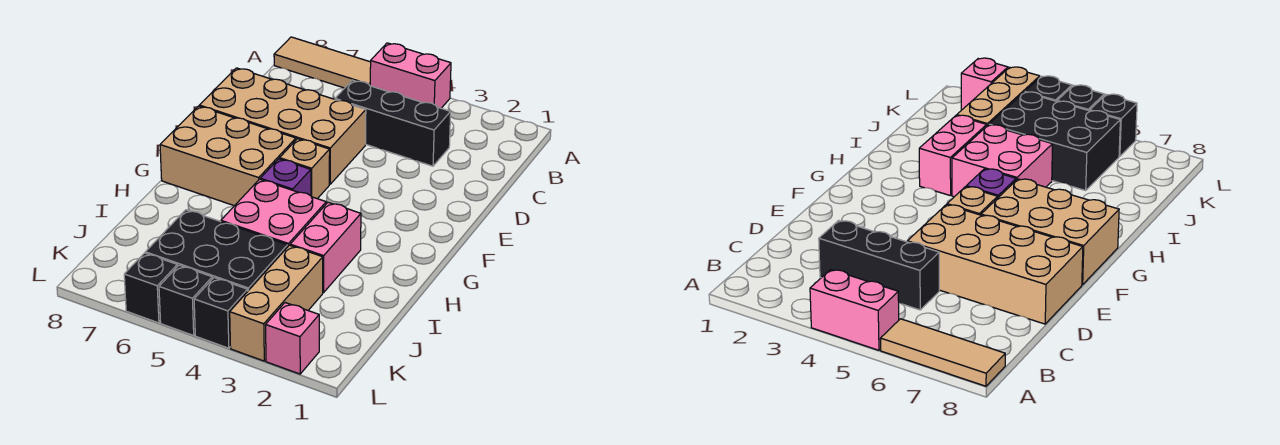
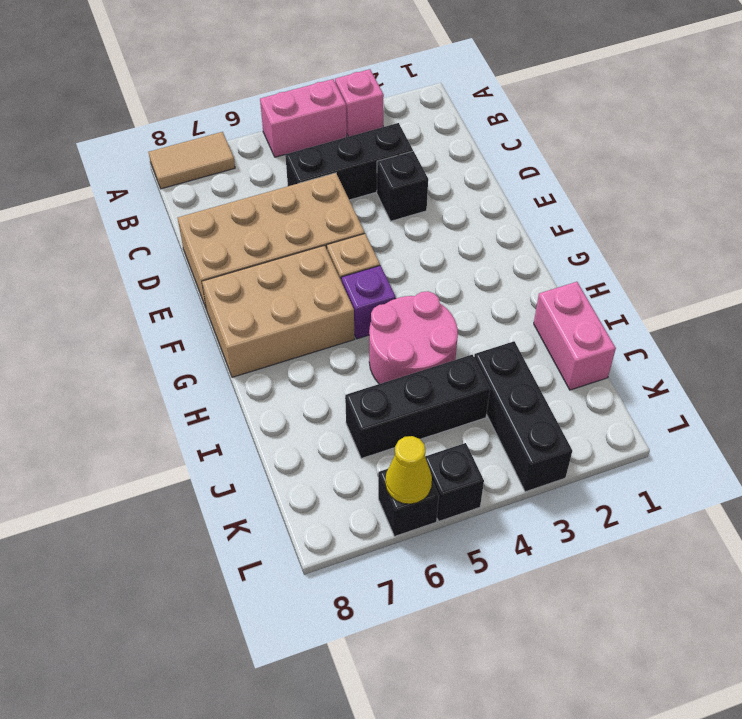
tan tile A6:A8 level 1 -> tan tile A7:A8 level 1
pink brick H3:I3 level 1 -> pink brick I1:J1 level 1
pink brick H4:I5 level 1 -> pink round brick H4:I5 level 1
tan brick J3:L3 level 1 -> black brick J3:L3 level 1
black brick J4:K6 level 1 -> black brick J4:J6 level 1
pink brick L2 level 1 -> pink brick A3 level 1
black brick L4 level 1 -> black brick D3 level 1
none -> yellow cone L6 level 2

